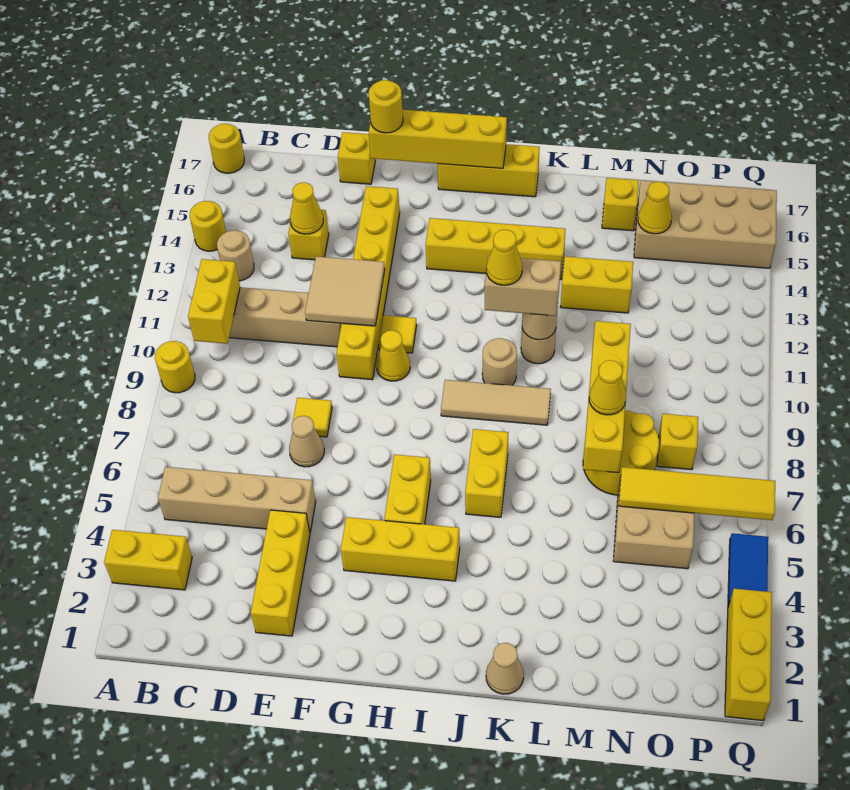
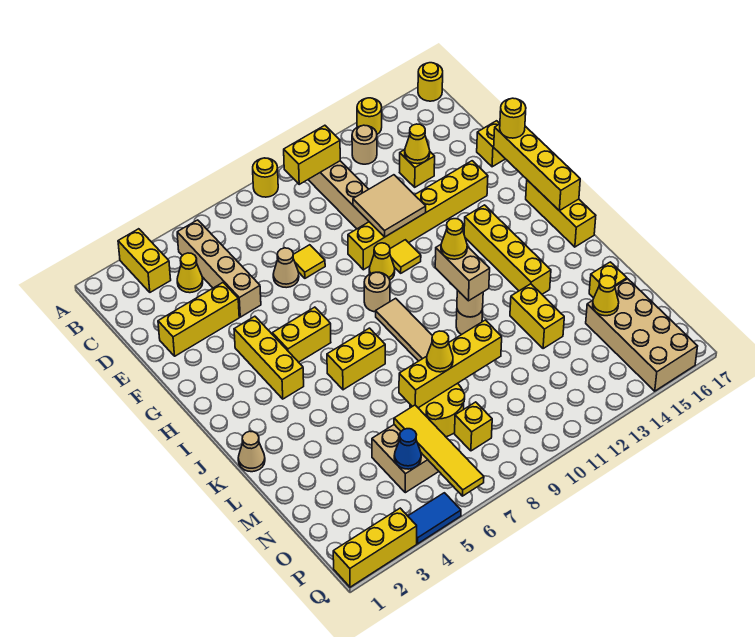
none -> yellow cone C4 level 1
tan round brick J10 level 1 -> tan round brick H9 level 1
none -> blue cone O5 level 2

